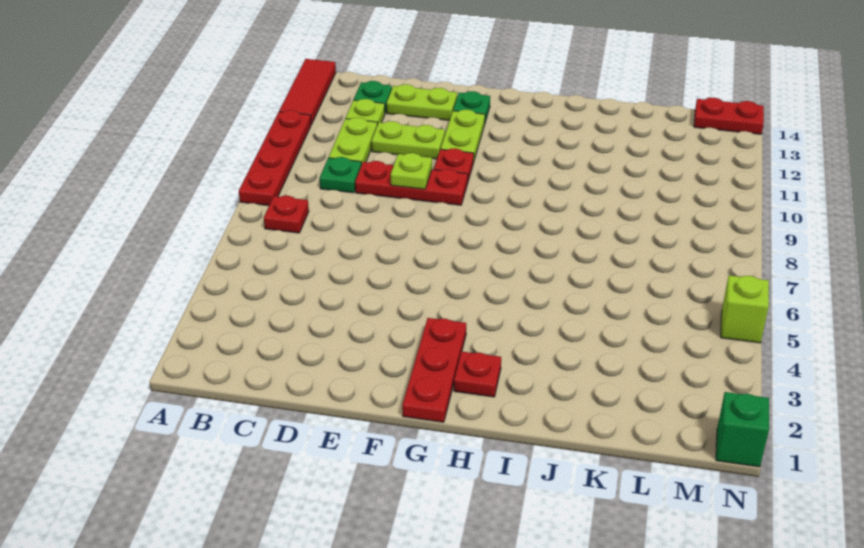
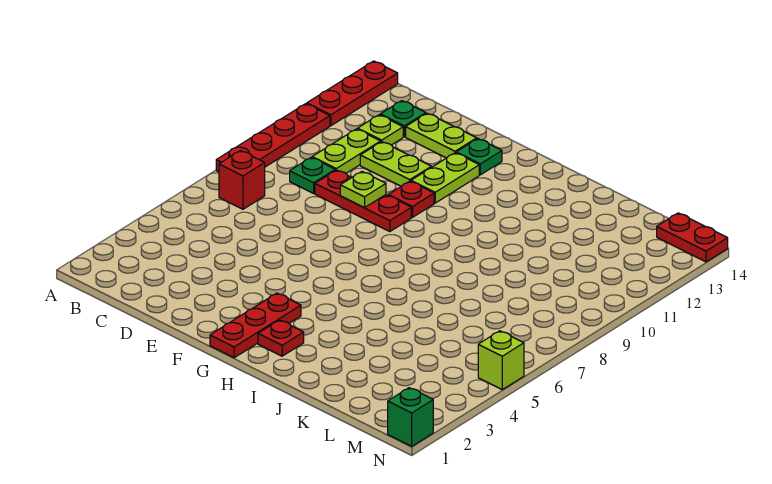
red tile A12:A14 level 1 -> red plate A12:A14 level 1
red plate B7 level 1 -> red brick B7 level 1

